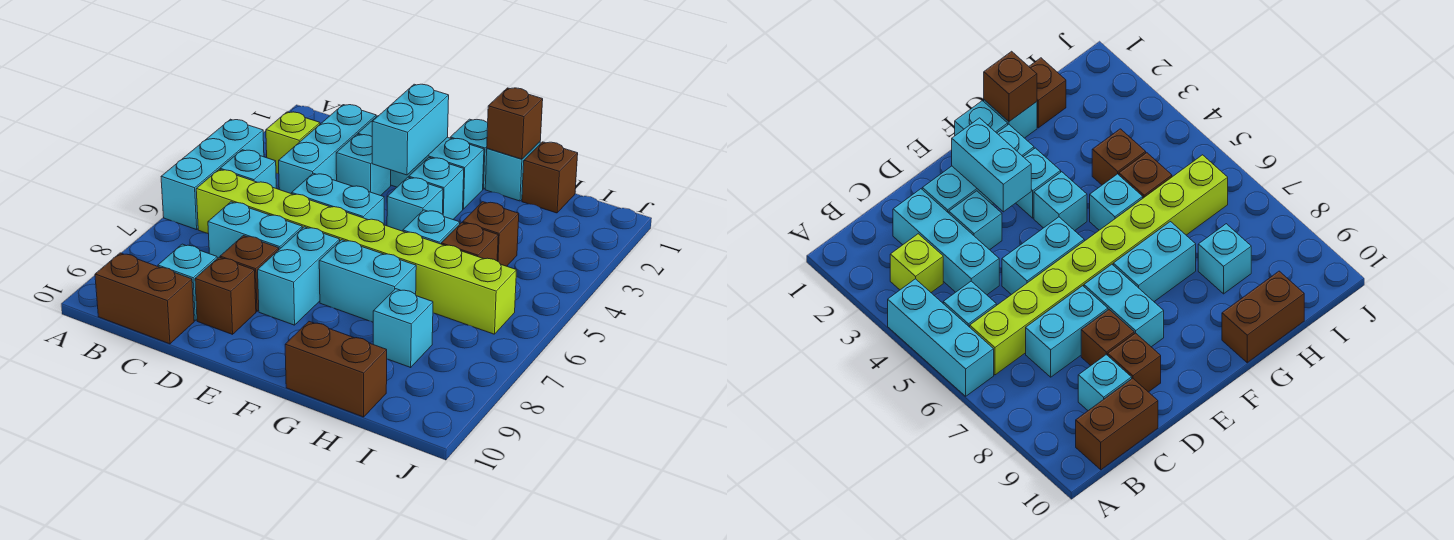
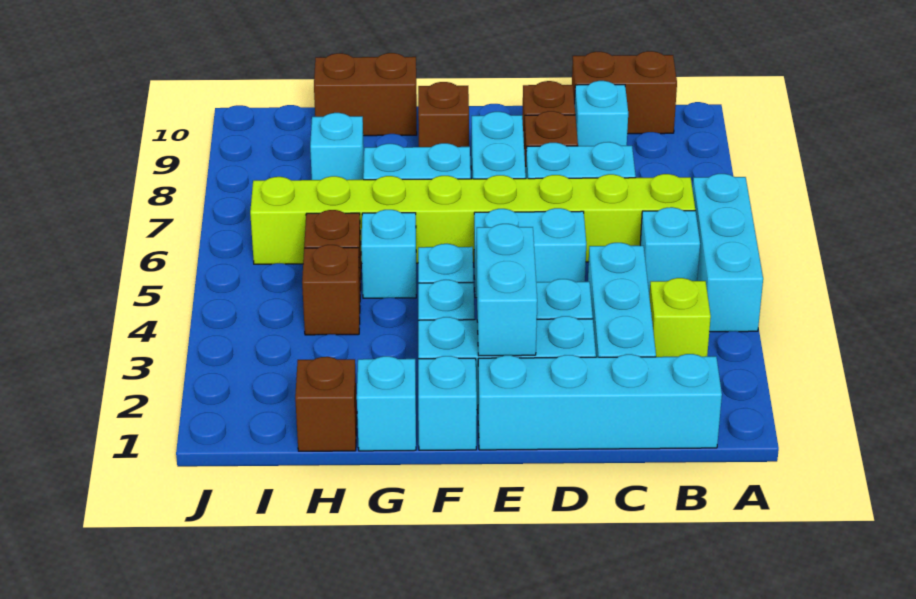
none -> cyan brick B1:E1 level 1
brown brick G1 level 2 -> brown brick F9 level 1

